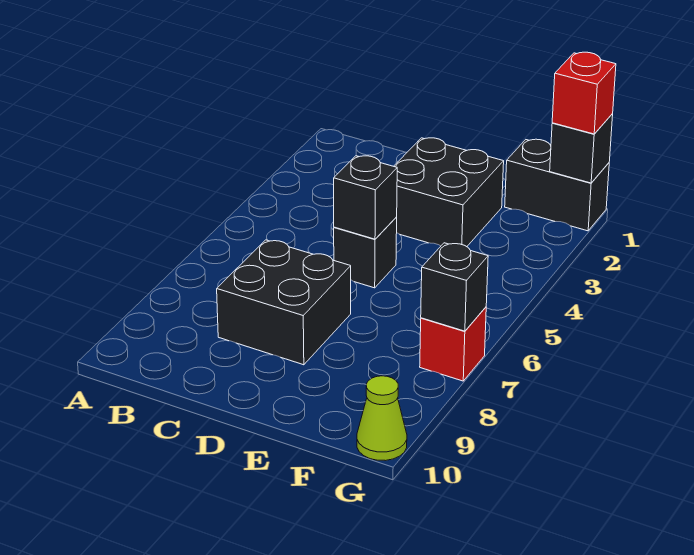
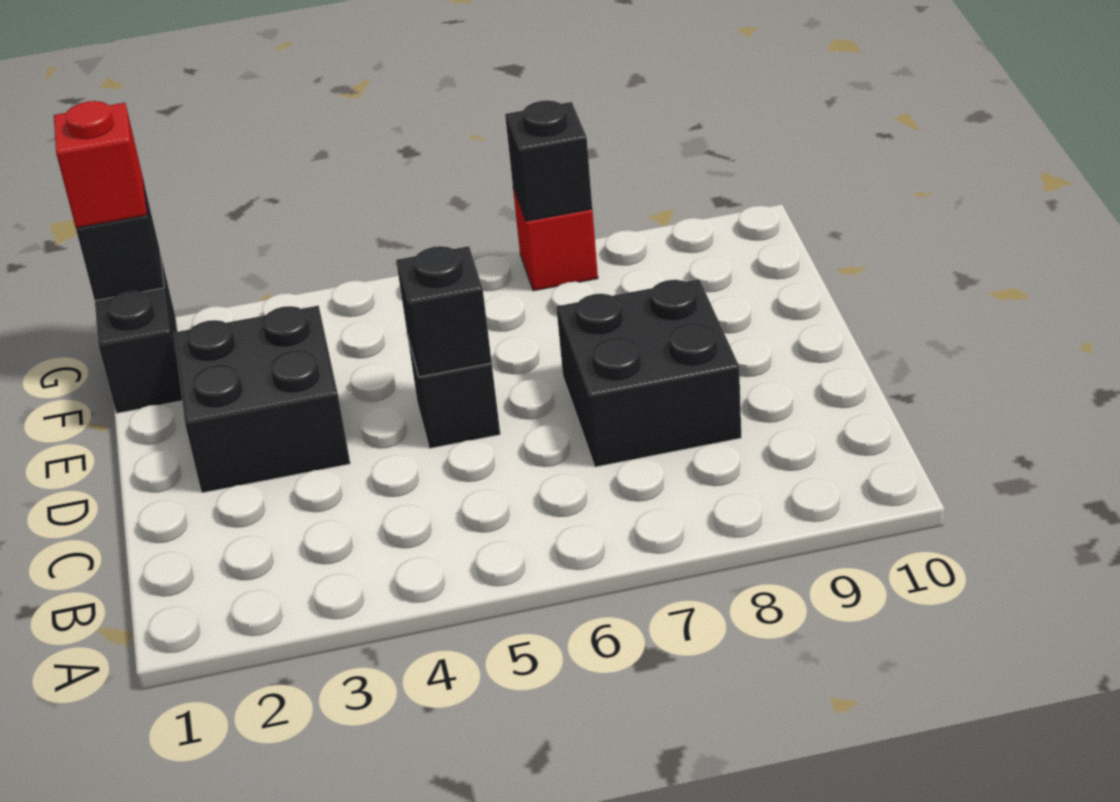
lime cone G10 level 1 -> none

